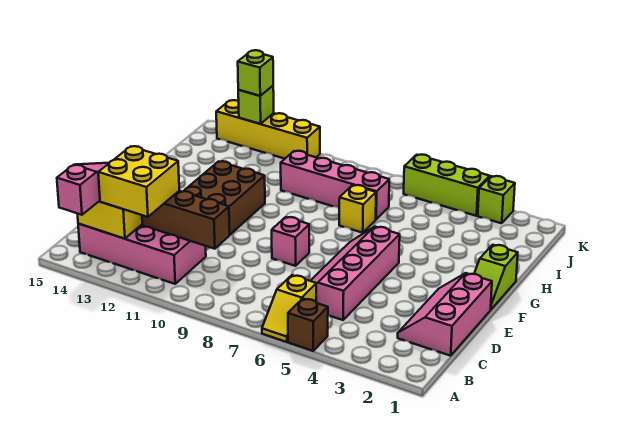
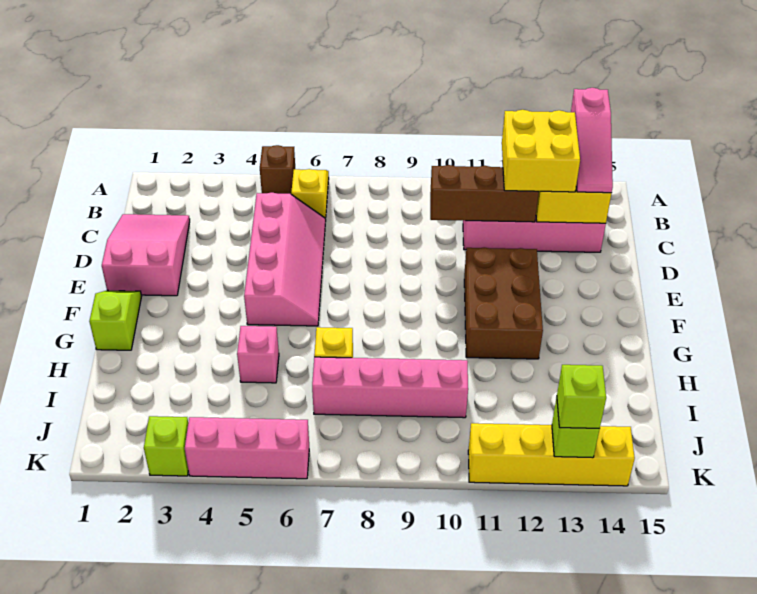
pink slope C1:E2 level 1 top 1 -> pink slope C1:E2 level 1 top E
pink brick E8 level 1 -> pink brick H5 level 1
lime brick K4:K6 level 1 -> pink brick K4:K6 level 1

